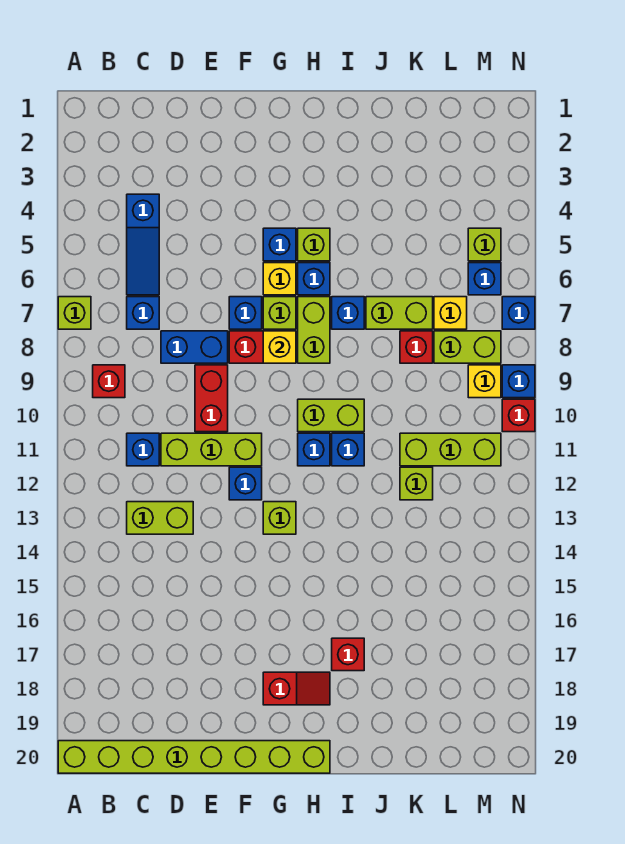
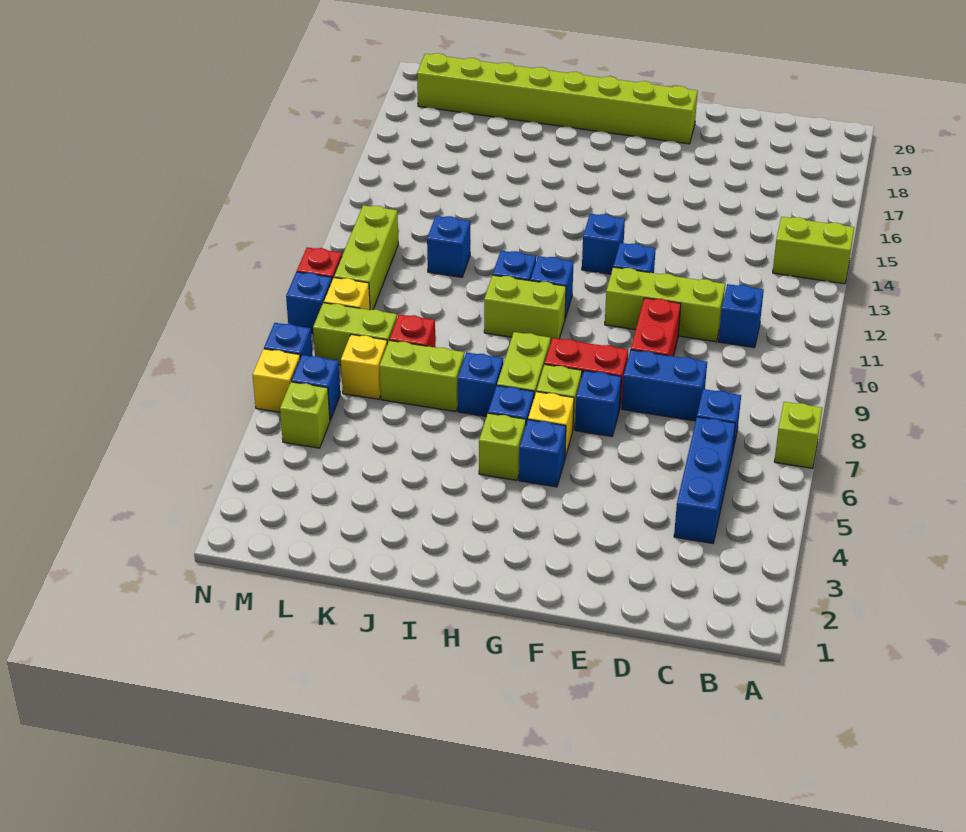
lime brick A20:H20 level 1 -> lime brick F19:M19 level 1
red brick B9 level 1 -> none
blue slope C4:C6 level 1 top 4 -> blue brick C4:C6 level 1
lime brick C13:D13 level 1 -> lime brick A14:B14 level 1
yellow brick G8 level 2 -> yellow brick N6 level 1
lime brick G13 level 1 -> blue brick G13 level 1
red slope G18:H18 level 1 top G -> none
red brick I17 level 1 -> none
lime brick K11:M11 level 1 -> lime brick M10:M12 level 1
lime brick K12 level 1 -> blue brick K12 level 1

